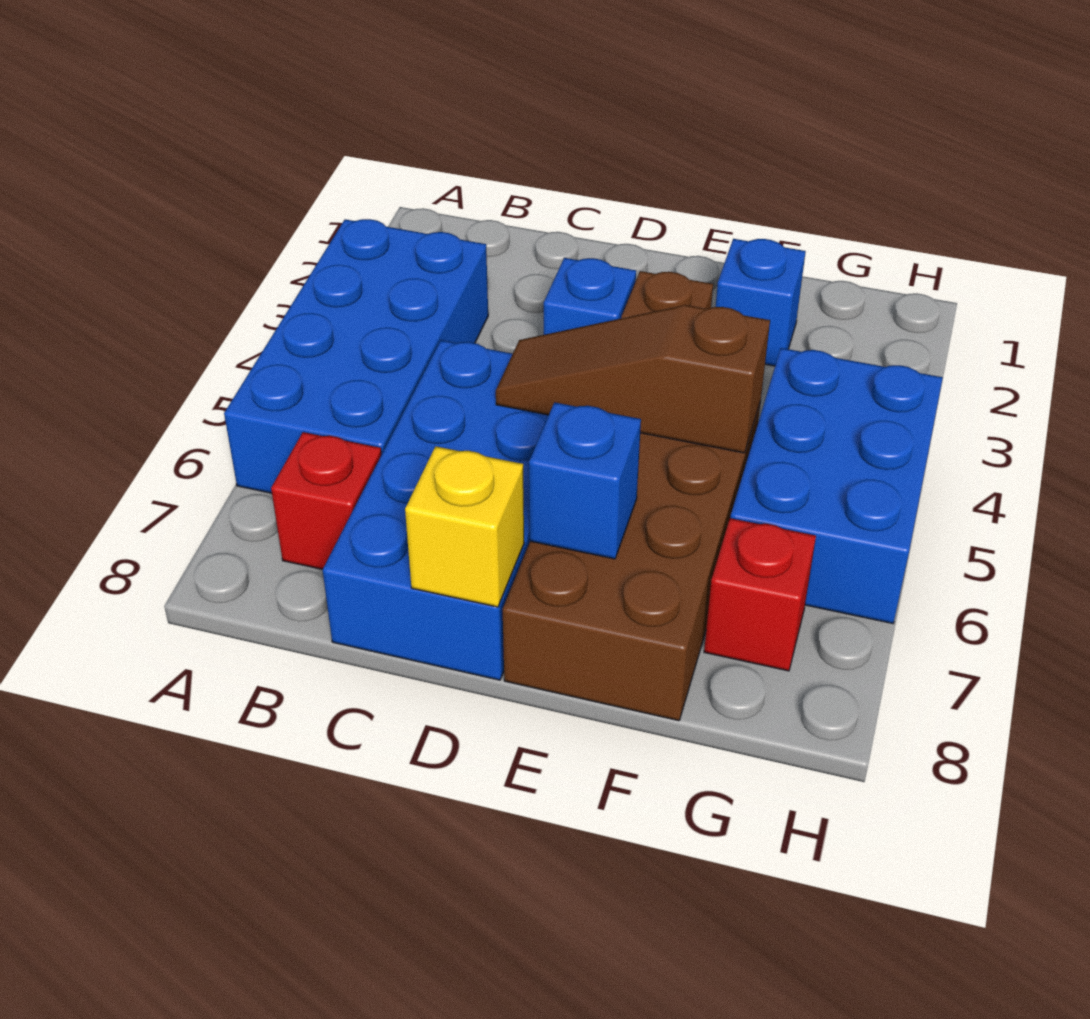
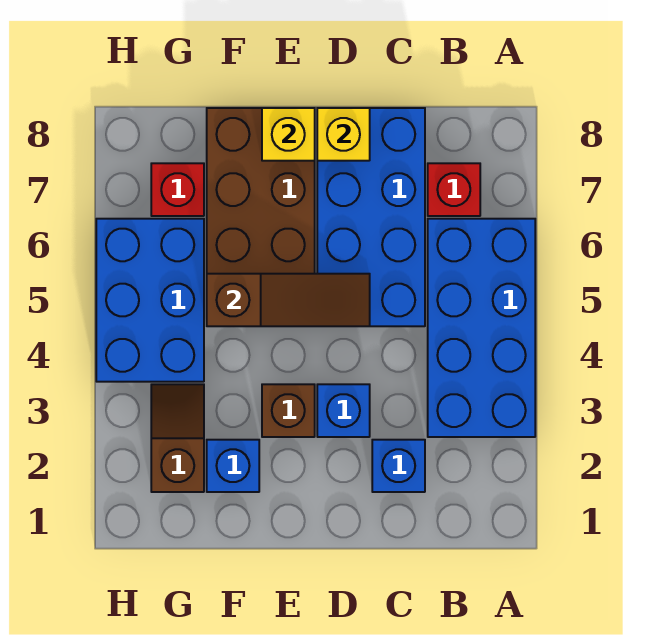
blue brick E7 level 2 -> blue brick C2 level 1
none -> yellow brick E8 level 2
none -> brown slope G2:G3 level 1 top 2

